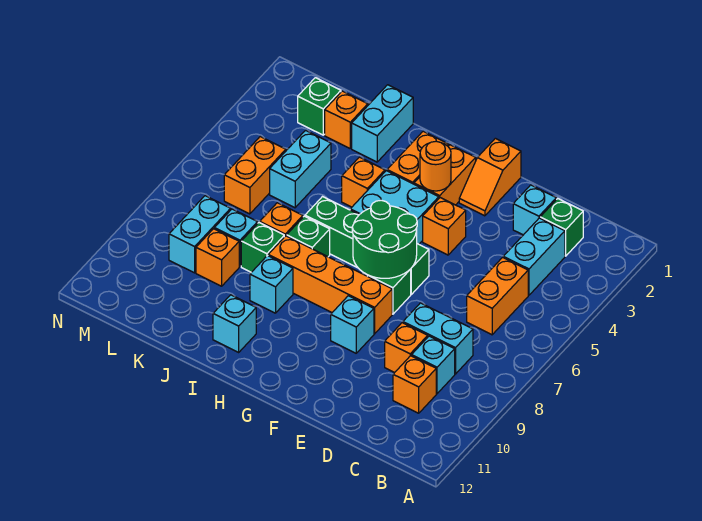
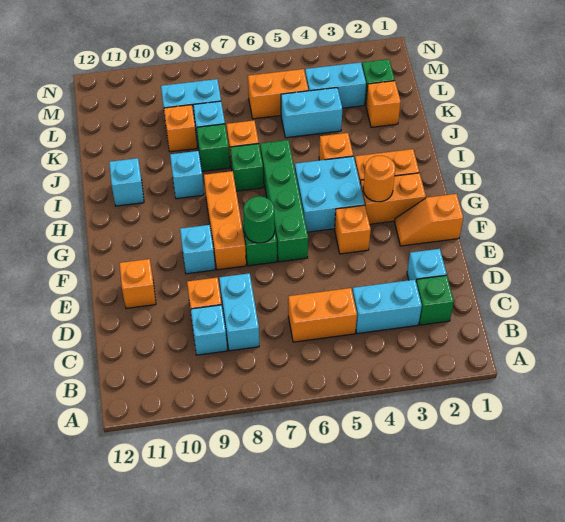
orange brick C10 level 1 -> orange brick E11 level 1
green round brick F6:G7 level 2 -> green round brick F7 level 2
orange brick F8:I8 level 1 -> orange brick F8:H8 level 1
cyan brick J1:J2 level 1 -> cyan brick L3:L4 level 1

